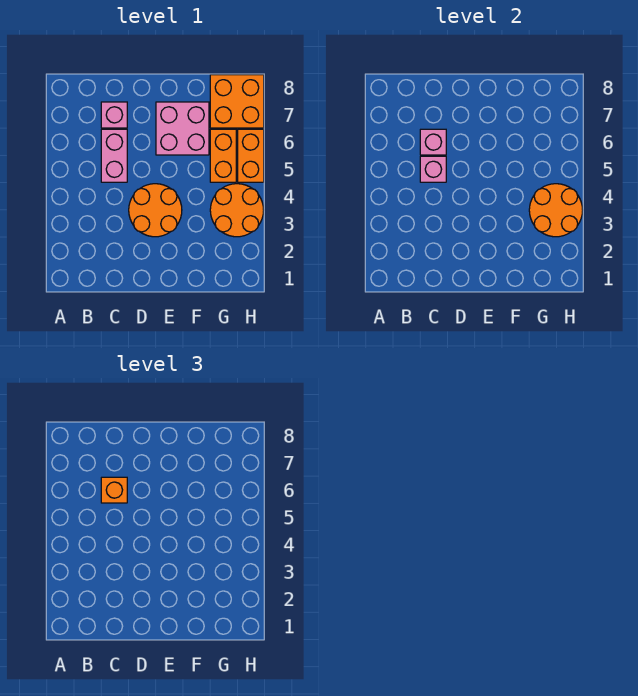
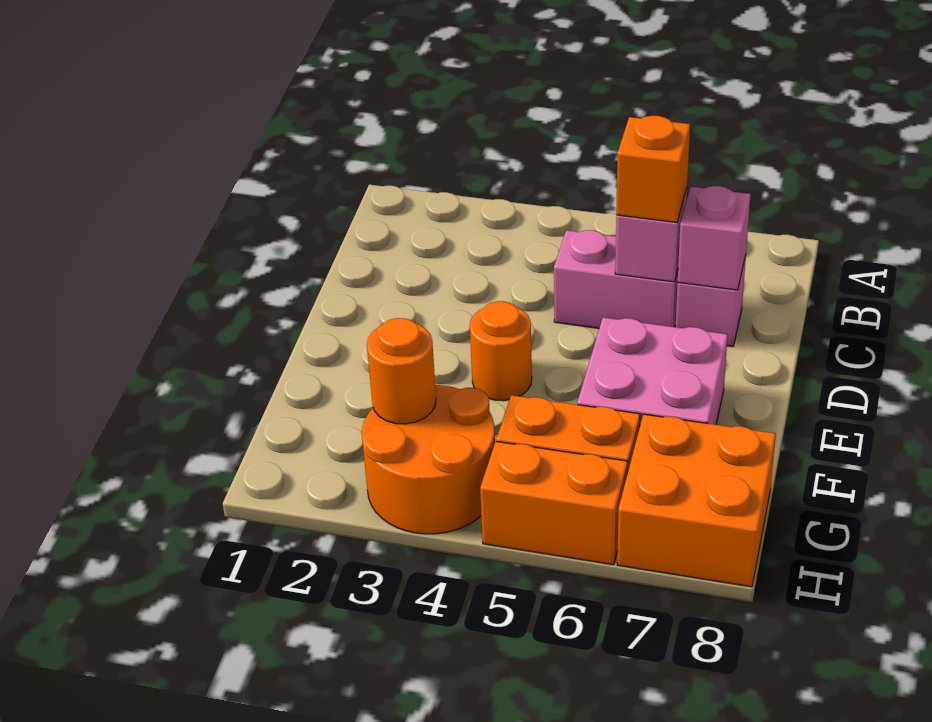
pink brick C5 level 2 -> pink brick C7 level 2
orange round brick D3:E4 level 1 -> orange round brick E4 level 1
orange round brick G3:H4 level 2 -> orange round brick G3 level 2

